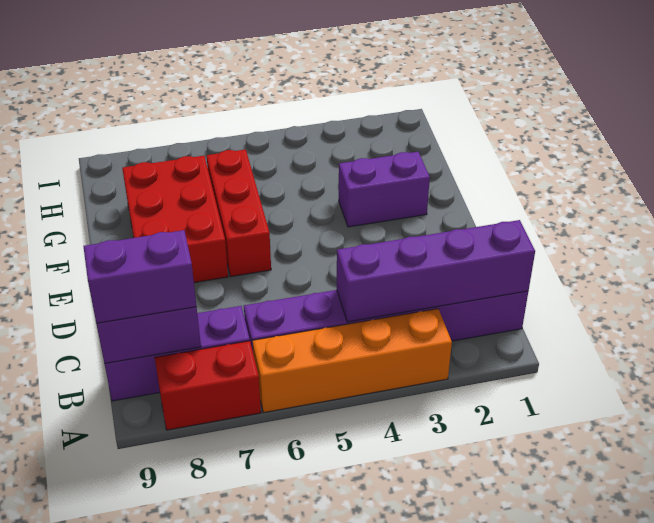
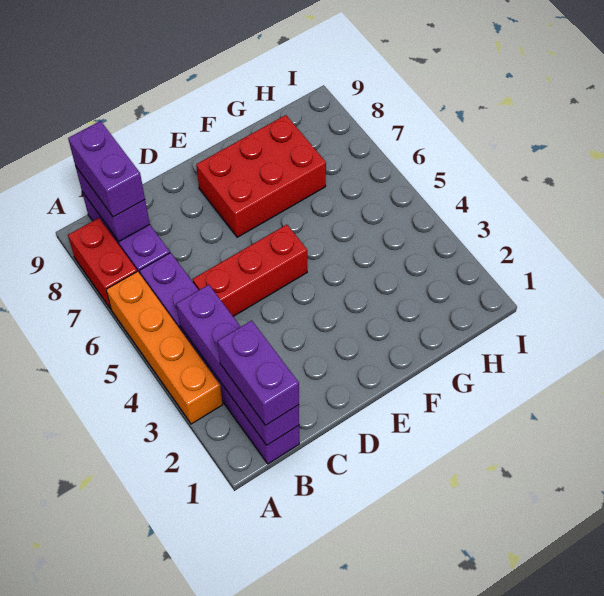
red brick E6:G6 level 1 -> red brick C5:E5 level 1
purple brick F2:F3 level 1 -> purple brick B1:B2 level 3

